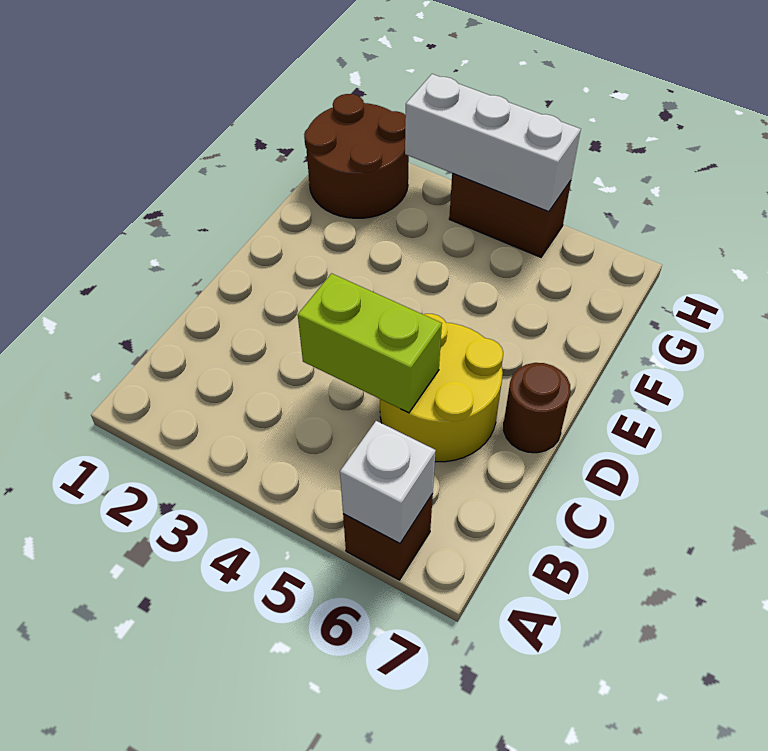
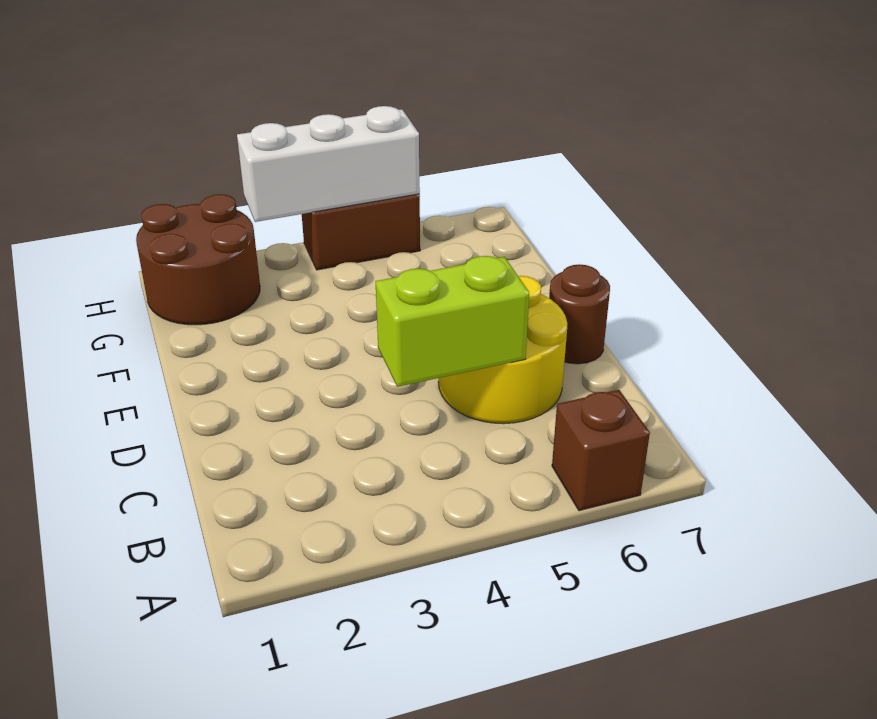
white brick A6 level 2 -> none

